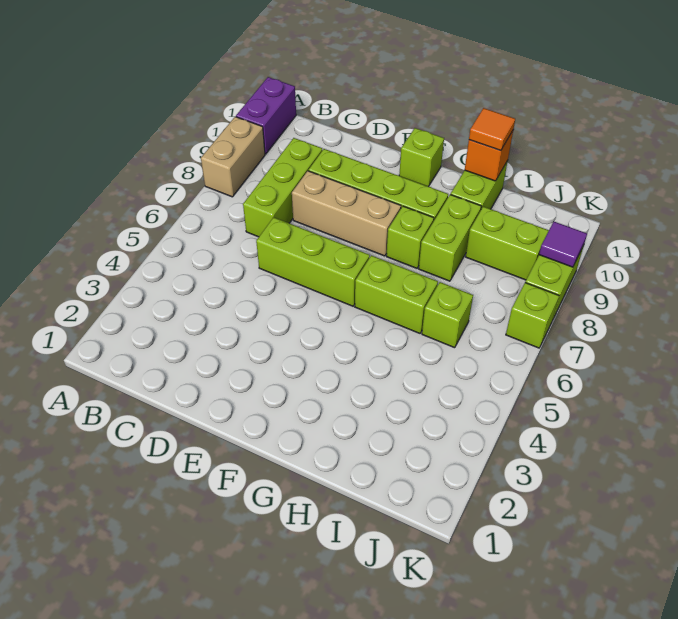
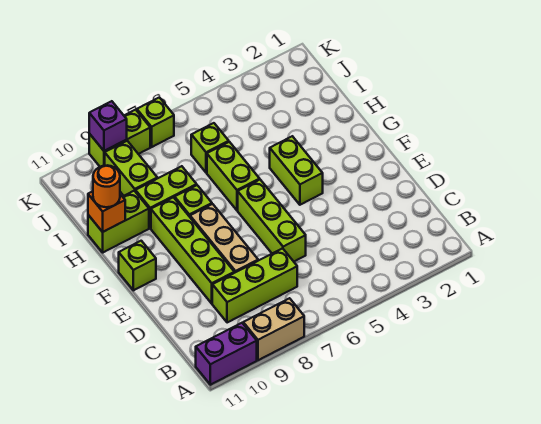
none -> lime brick F4:G4 level 1
orange tile H11 level 3 -> orange round brick H11 level 3
purple tile K9 level 2 -> purple brick K9 level 2

